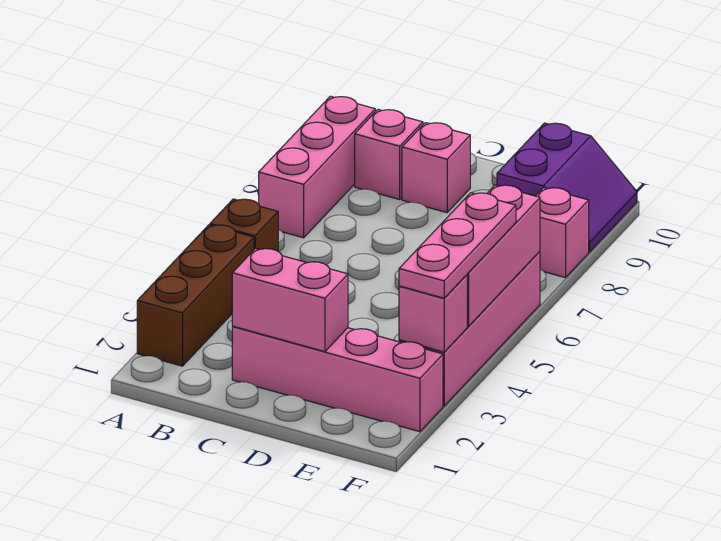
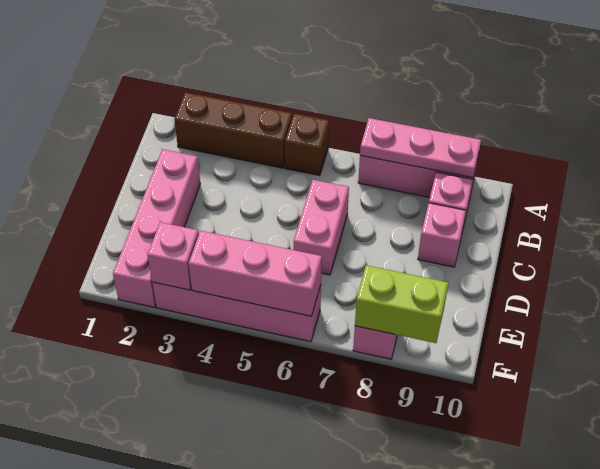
pink brick C2:D2 level 2 -> pink brick C6:D6 level 1
purple slope E9:F10 level 1 top E -> none
pink plate F3:F5 level 3 -> pink plate A7:A9 level 2
none -> lime brick F8:F9 level 2

